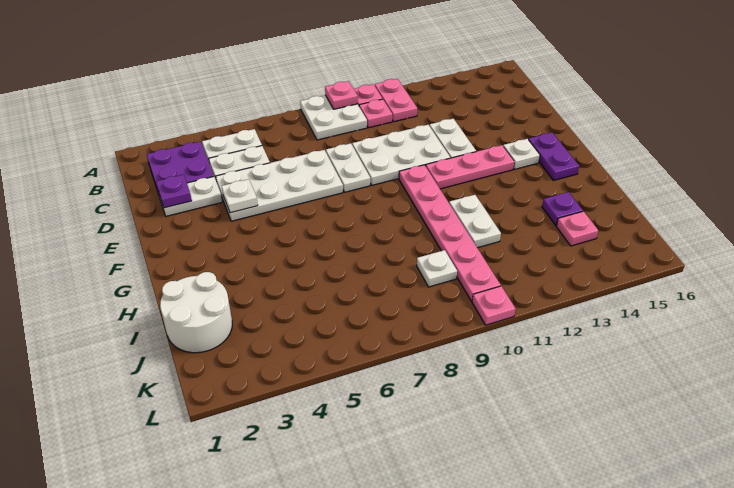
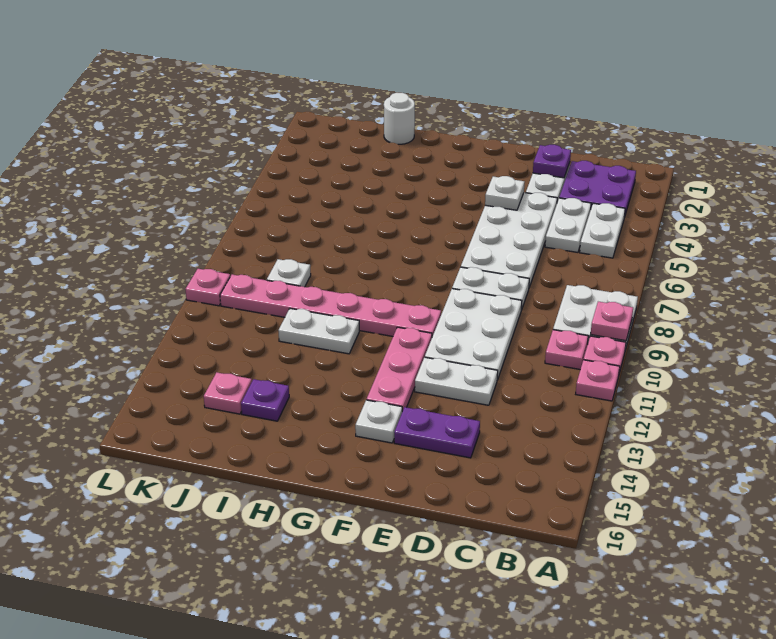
pink plate A11:B11 level 1 -> pink plate A11 level 1
purple plate F15:G15 level 1 -> purple plate D14:E14 level 1
white round brick I1:J2 level 1 -> white round brick I1 level 1

